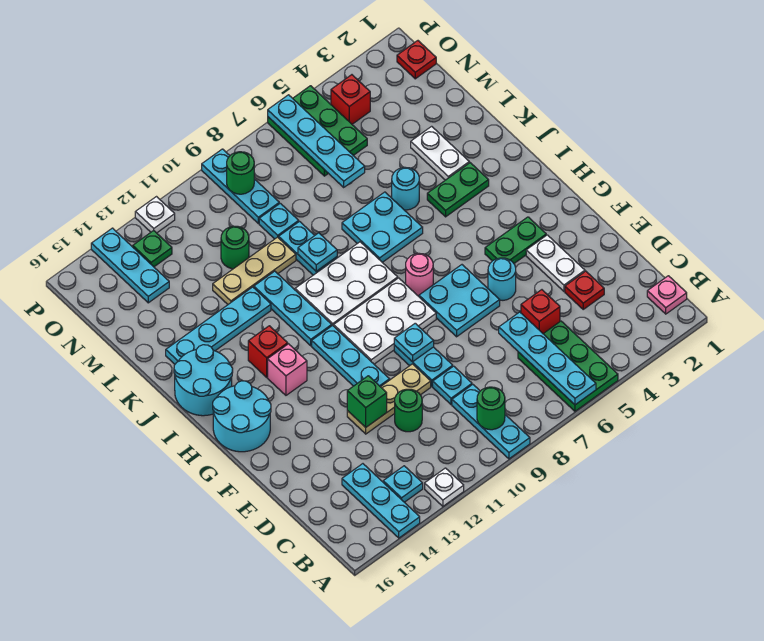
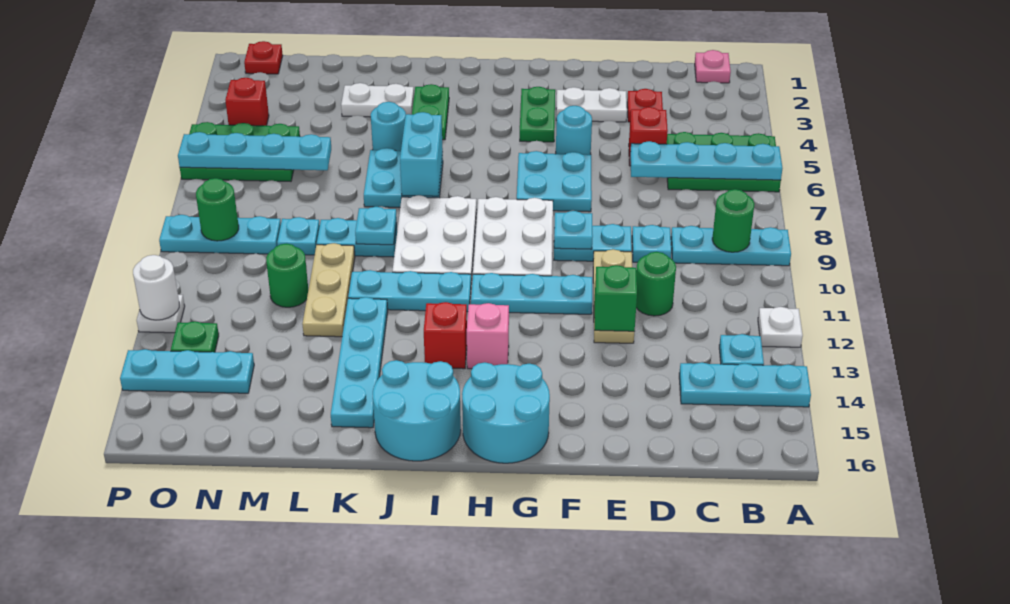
pink round brick H7 level 1 -> none
none -> cyan brick J6:J7 level 2
none -> white round brick P12 level 2

